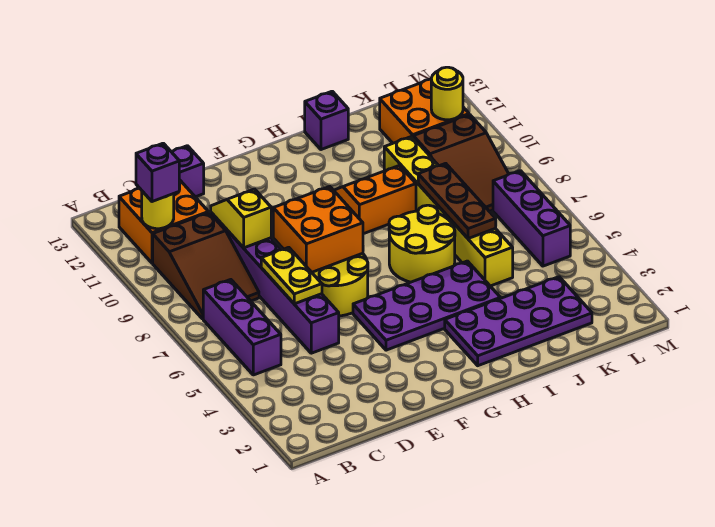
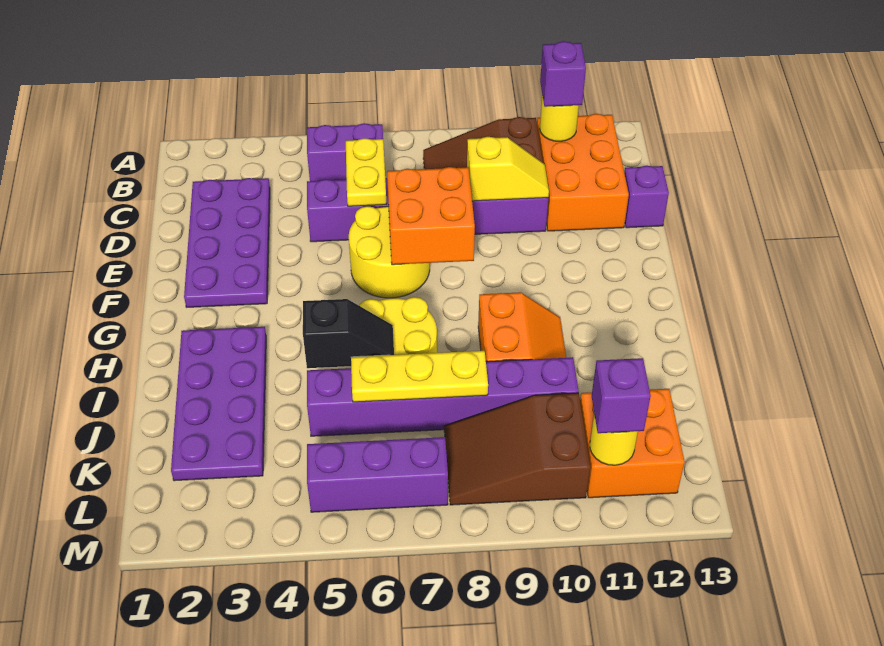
purple brick B5:B7 level 1 -> purple brick B5:B6 level 1
orange brick B11:C12 level 1 -> orange brick B11:D12 level 1
yellow plate D6:D7 level 2 -> yellow plate C6:D6 level 2
purple plate F4:I5 level 1 -> purple plate C2:F3 level 1
none -> black slope I5:I6 level 2 top 5
purple brick I13 level 1 -> purple brick L11 level 3
yellow brick J5:J10 level 1 -> purple brick J5:J10 level 1
brown plate J6:J8 level 2 -> yellow plate J6:J8 level 2

